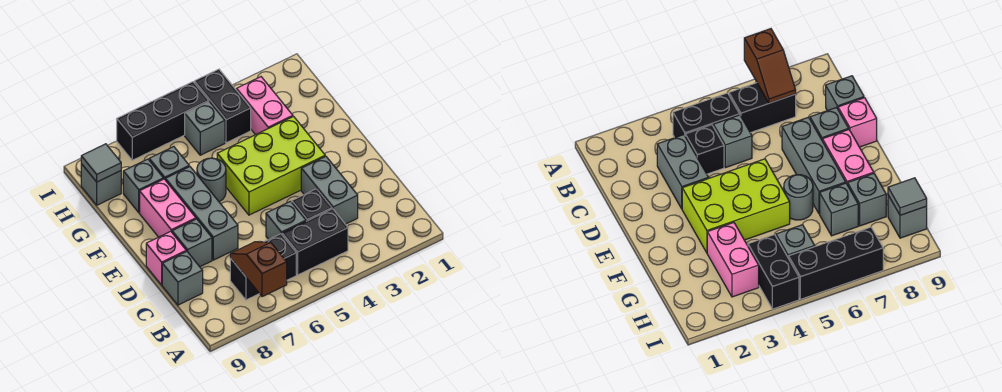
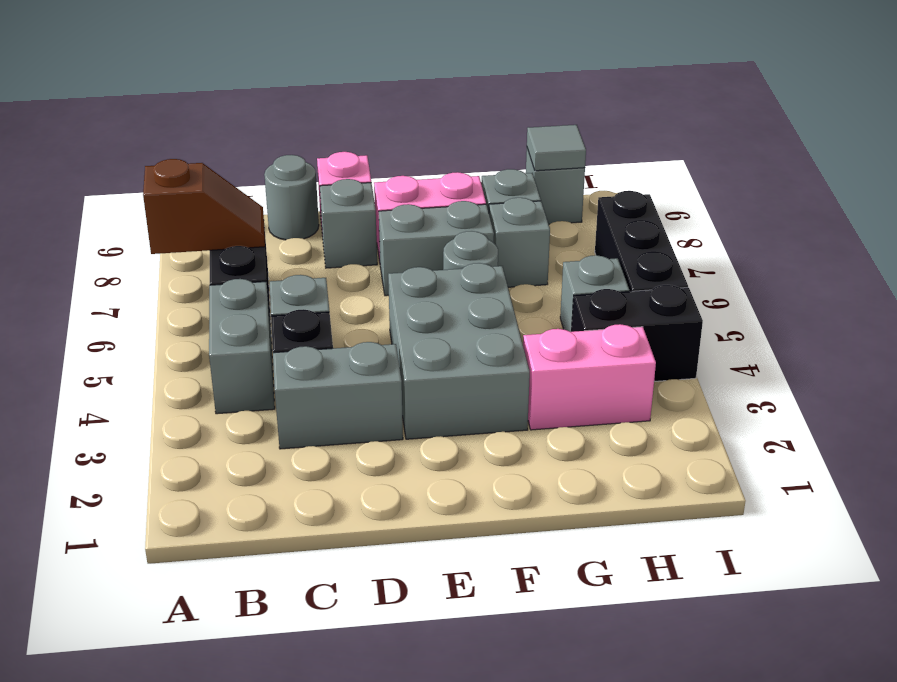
black brick B4:B5 level 1 -> grey brick B4:B5 level 1
grey brick C9 level 1 -> grey round brick C9 level 1
grey brick D7:F7 level 1 -> grey brick E7:F7 level 1
lime brick E3:F5 level 1 -> grey brick E3:F5 level 1

